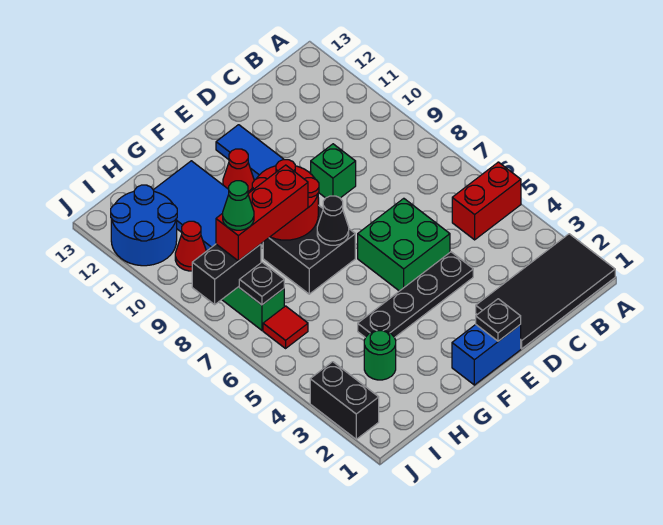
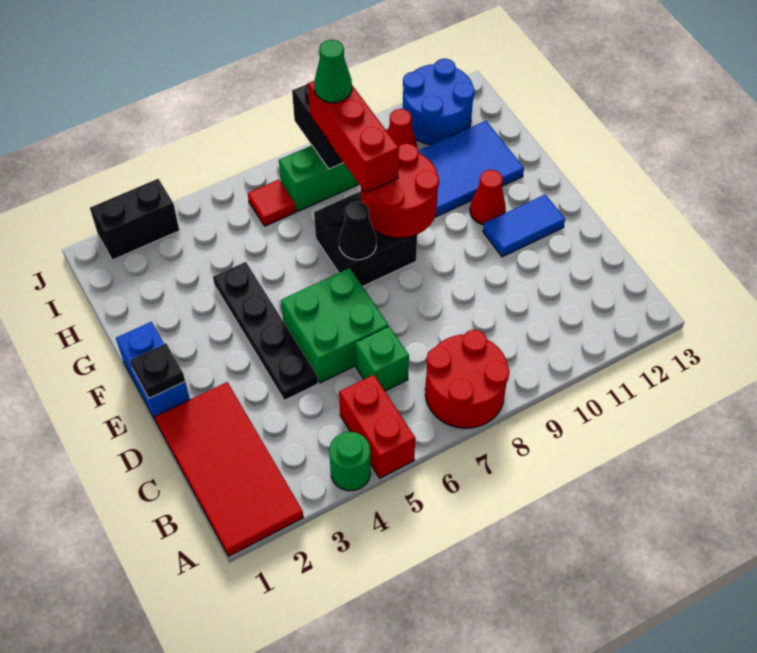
black tile A1:D2 level 1 -> red tile A1:D2 level 1
none -> red round brick A7:B8 level 1
green brick D9 level 1 -> green brick C6 level 1
green round brick H3 level 1 -> green round brick A4 level 1
black plate I7 level 2 -> none

